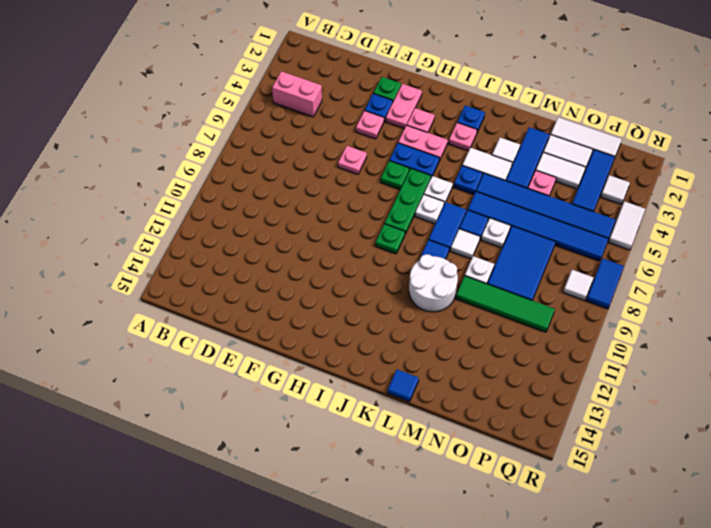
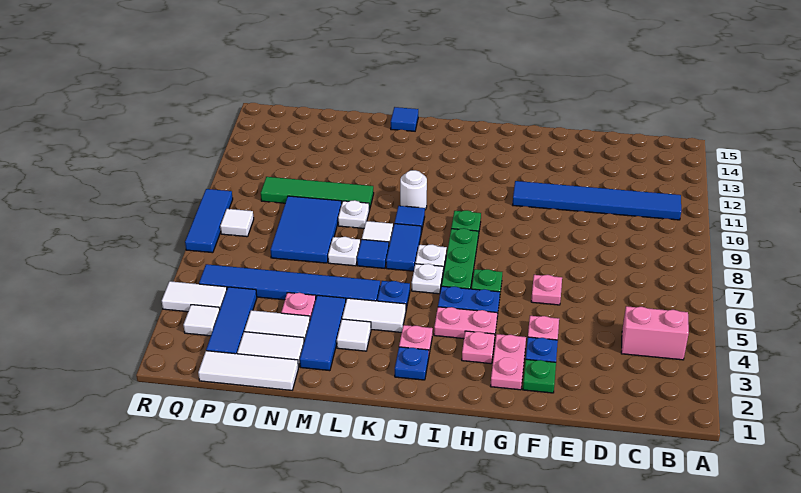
white round brick K10:L11 level 1 -> white round brick K10 level 1
blue tile L6:Q6 level 1 -> blue tile B11:G11 level 1
white tile R4:R5 level 1 -> white tile Q4:R4 level 1
blue tile R7:R8 level 1 -> blue tile R7:R9 level 1

